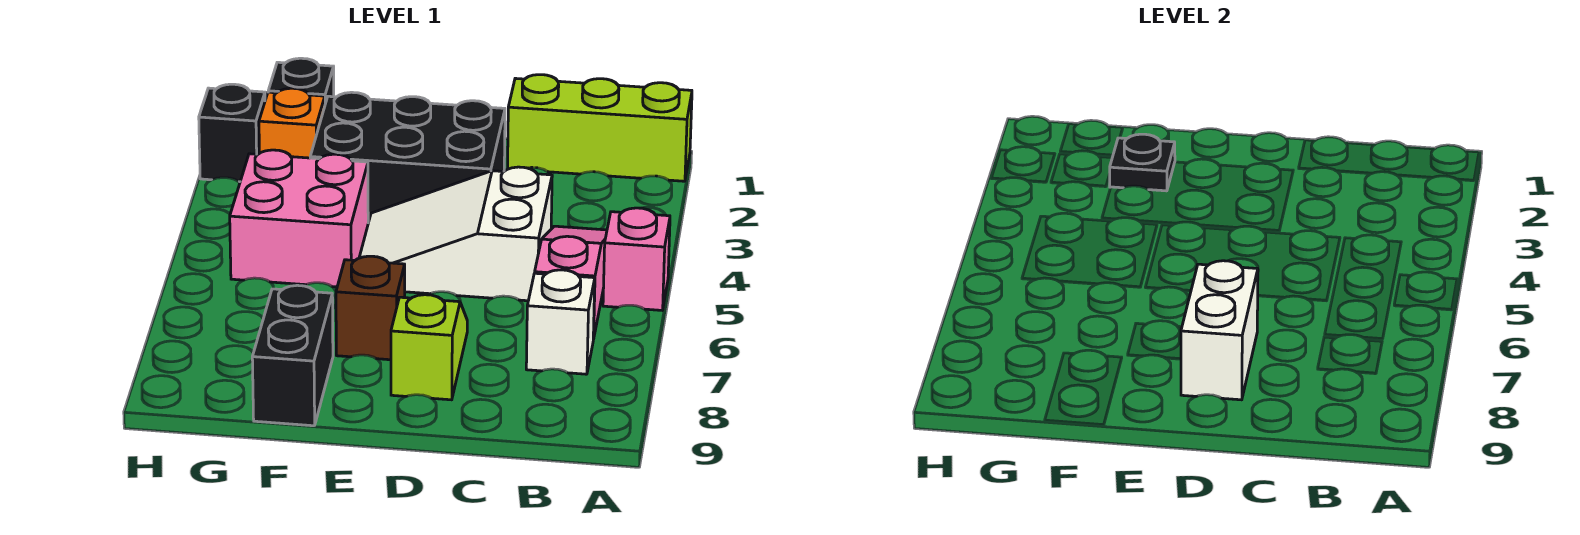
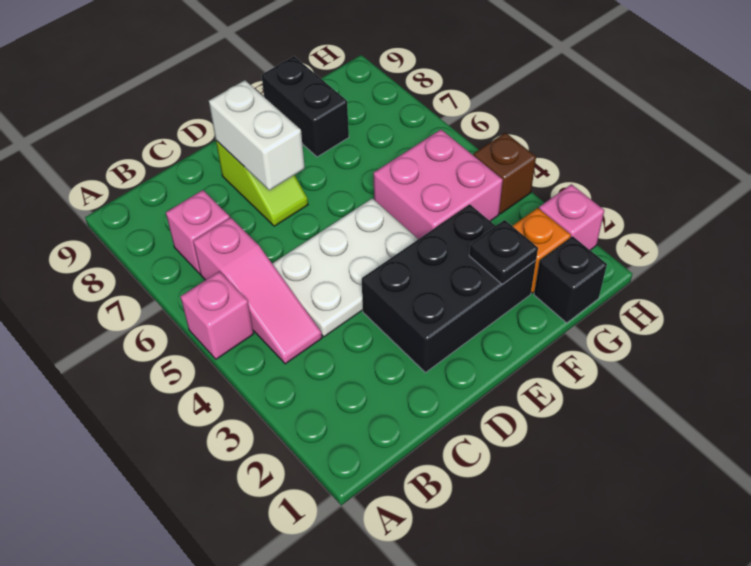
lime brick A1:C1 level 1 -> none
white brick B7 level 1 -> pink brick B7 level 1
white slope C4:E5 level 1 top C -> white plate C4:E5 level 1
brown brick E7 level 1 -> brown brick H4 level 1
black brick H2 level 1 -> pink brick H2 level 1

